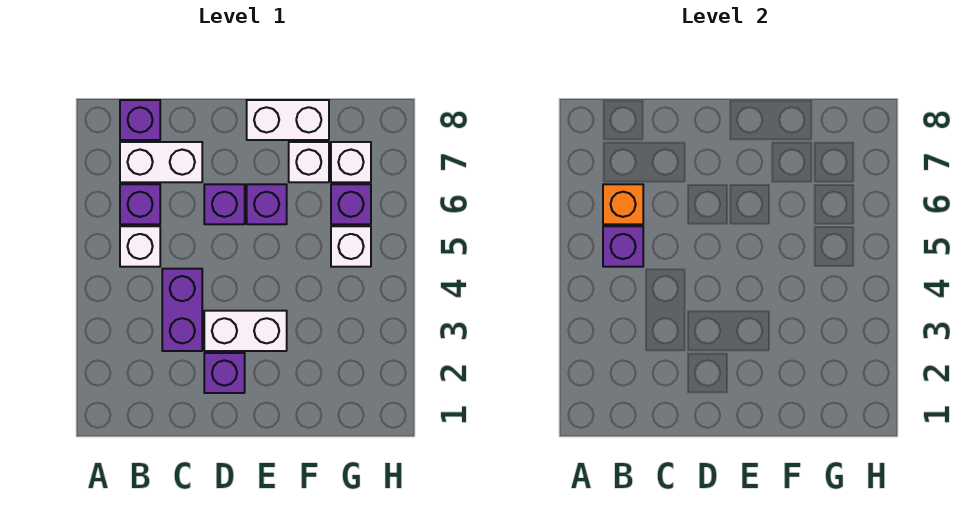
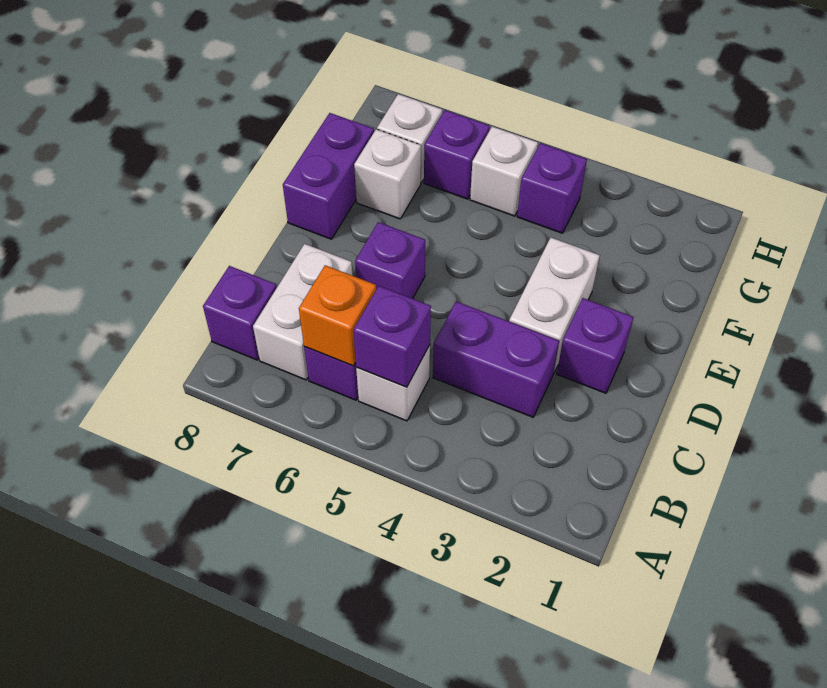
purple brick E6 level 1 -> purple brick G4 level 1
white brick E8:F8 level 1 -> purple brick E8:F8 level 1

